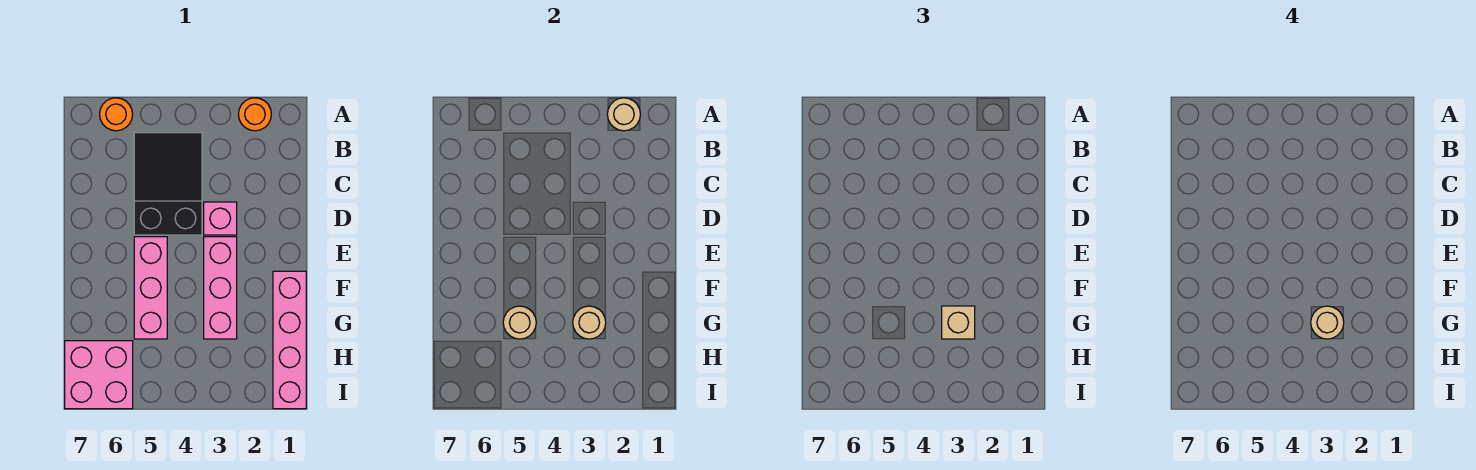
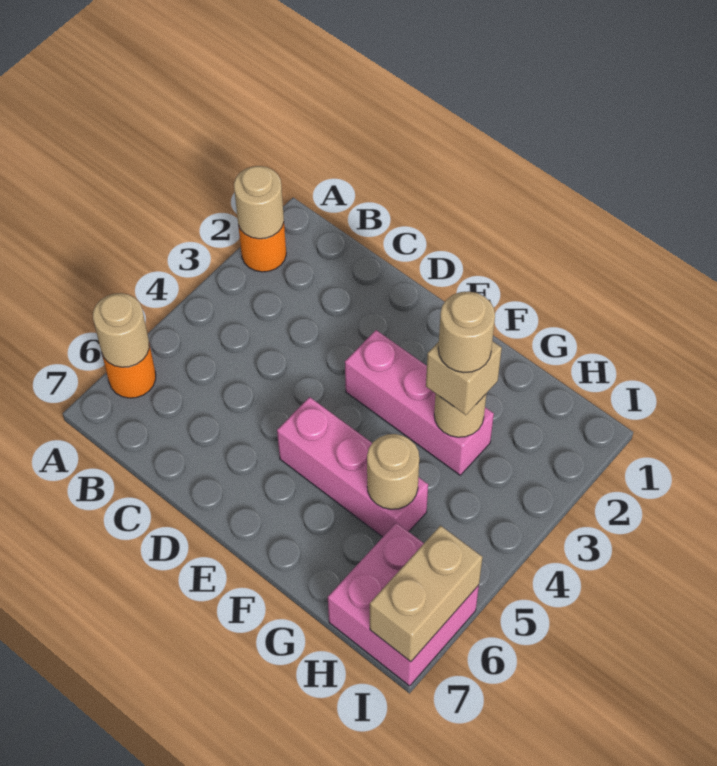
none -> tan round brick A6 level 2
black slope B4:D5 level 1 top D -> none
pink brick D3 level 1 -> none
pink brick F1:I1 level 1 -> none
none -> tan brick I6:I7 level 2

